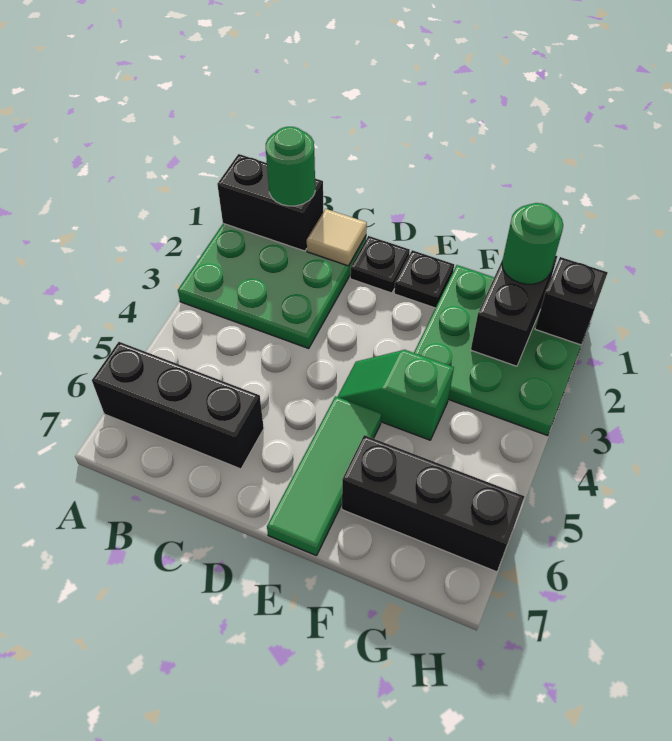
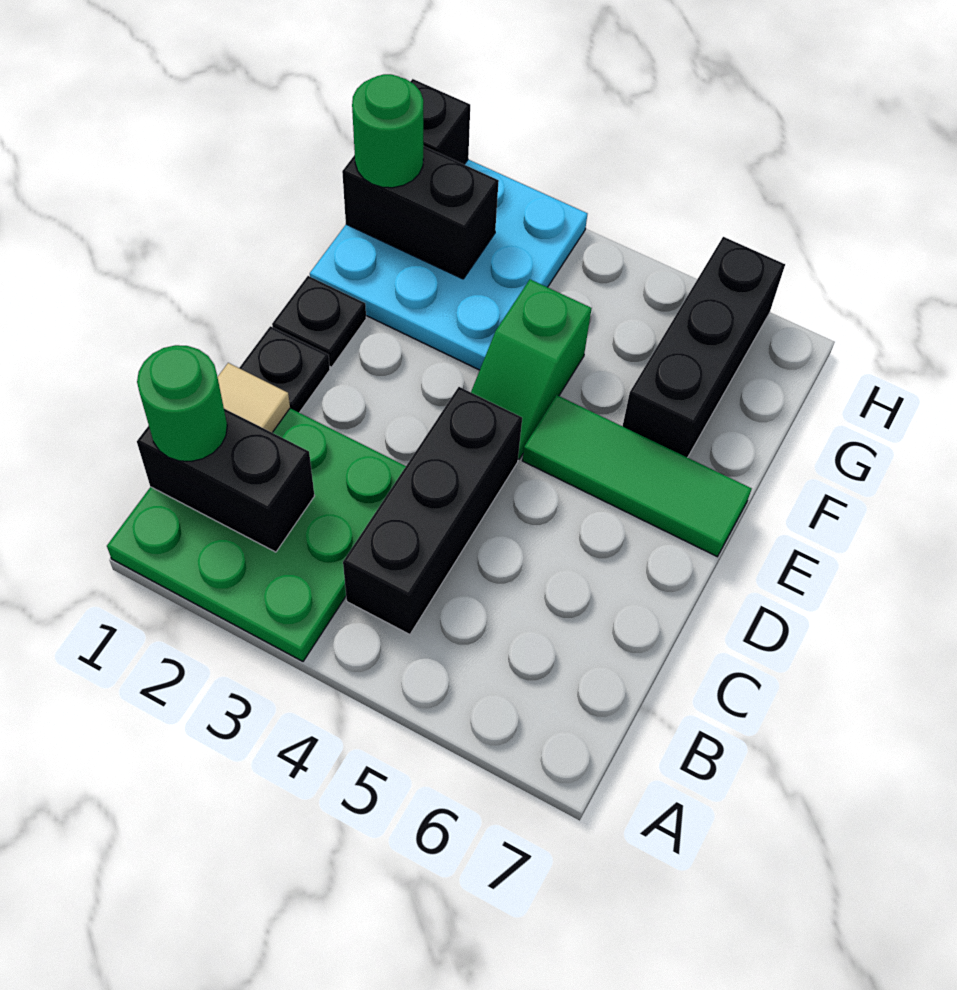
black brick A1:B1 level 2 -> black brick B1:B2 level 2
black brick A6:C6 level 1 -> black brick B4:D4 level 1
green plate F1:H3 level 1 -> cyan plate F1:H3 level 1

